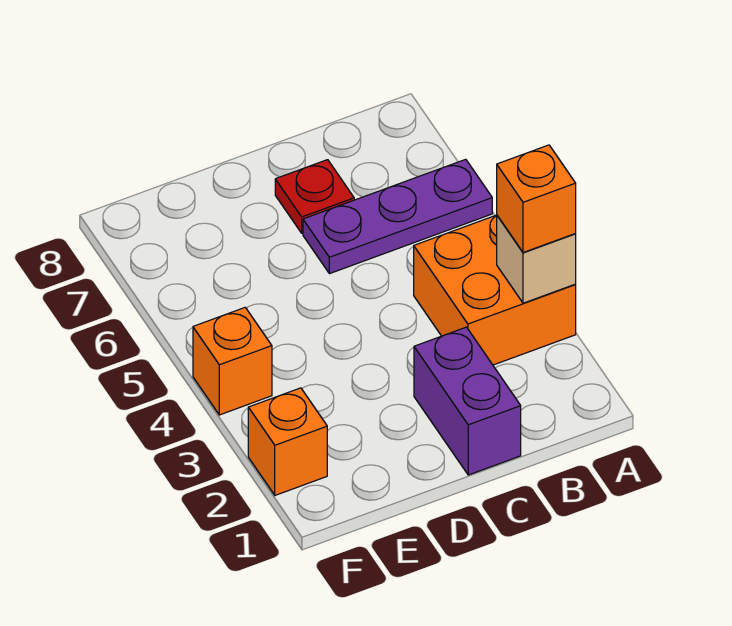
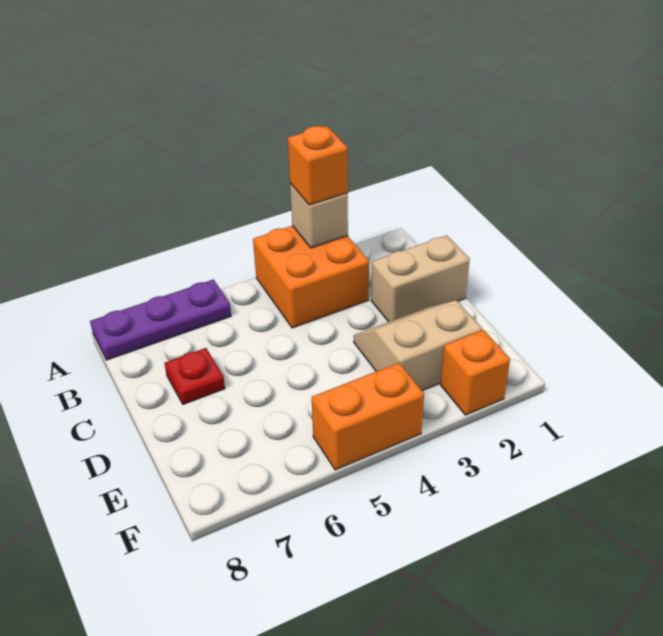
purple plate A6:C6 level 1 -> purple plate A6:A8 level 1
purple brick C1:C2 level 1 -> tan brick C1:C2 level 1
none -> tan slope D2:E3 level 1 top E
orange brick F4 level 1 -> orange brick F4:F5 level 1

